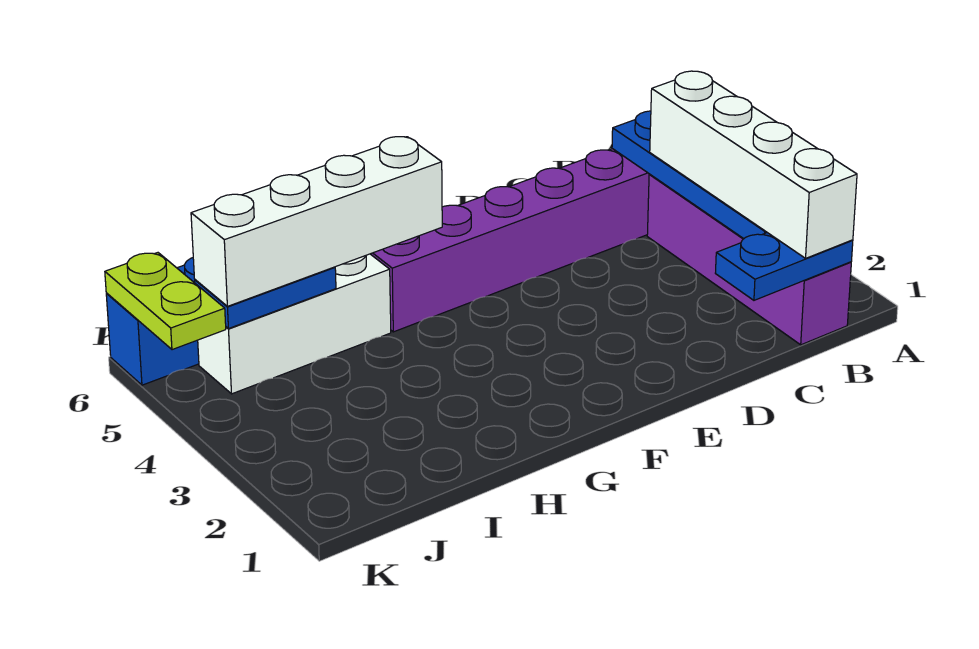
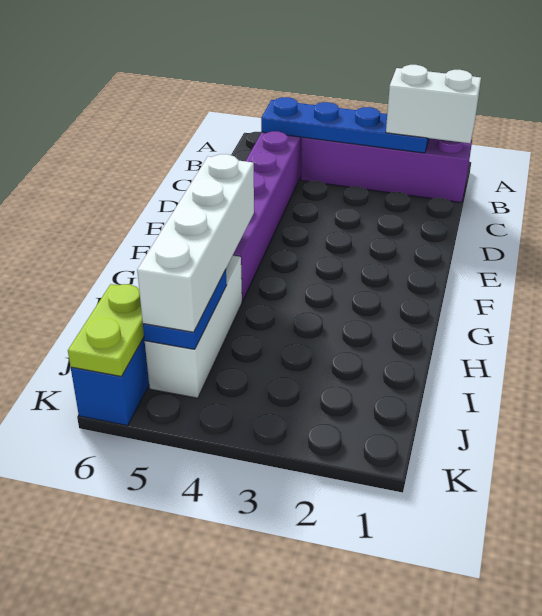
blue plate B1:C1 level 2 -> none
white brick B1:B4 level 3 -> white brick B1:B2 level 3
lime plate K5:K6 level 2 -> lime plate J6:K6 level 2

